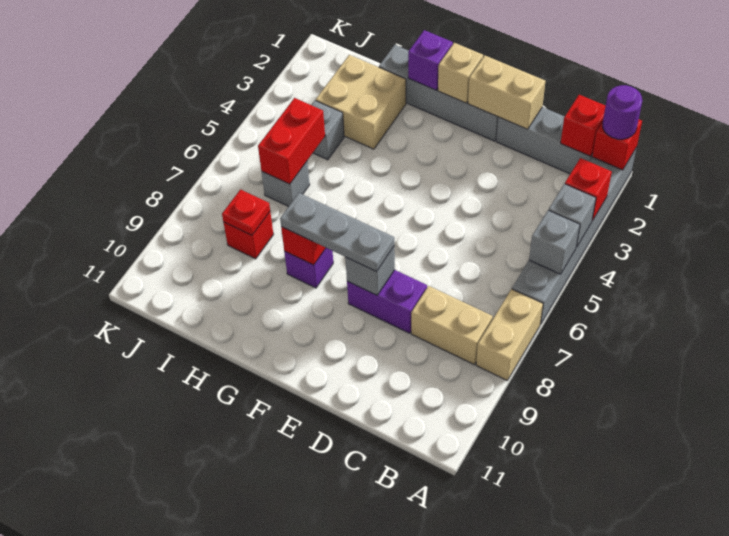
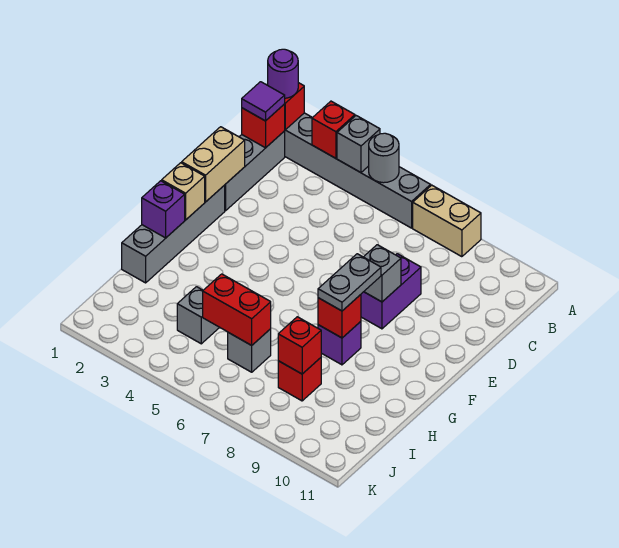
grey brick A5 level 2 -> grey round brick A5 level 2
none -> purple tile B1 level 3
tan brick B8:C8 level 1 -> none
grey plate E8:G8 level 3 -> grey plate F8:G8 level 3
tan brick H2:I3 level 1 -> none
red plate I8 level 2 -> red brick I8 level 2

